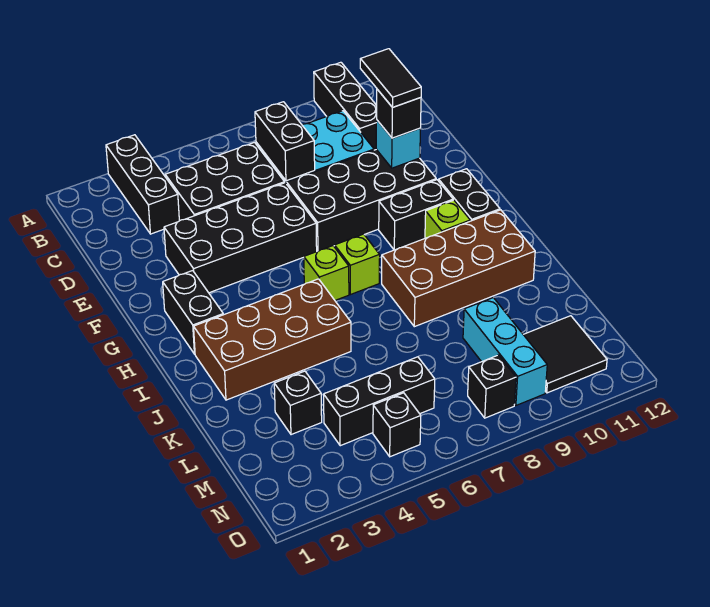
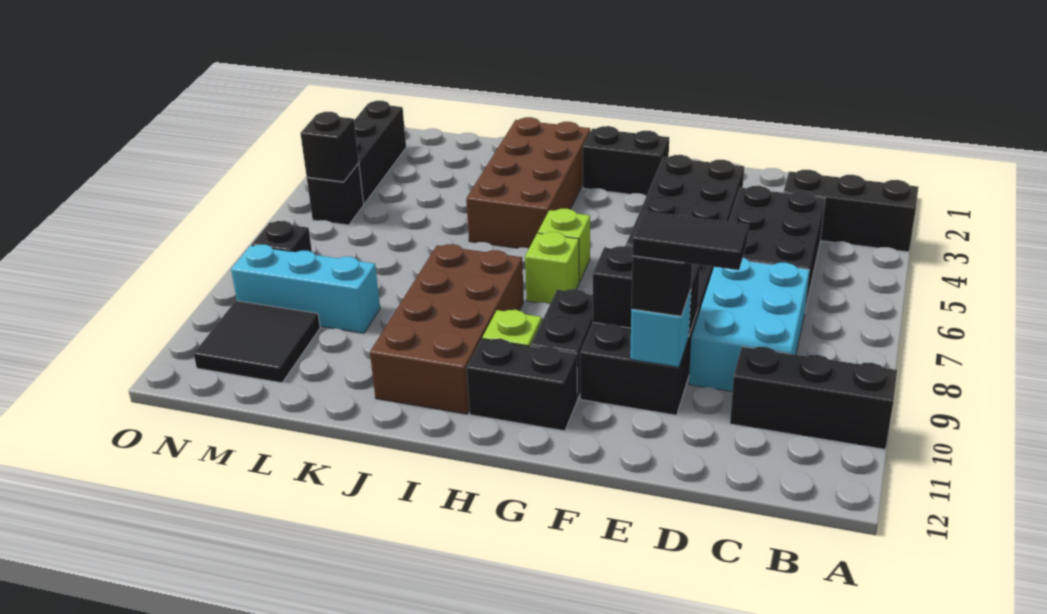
black brick C7:D7 level 2 -> black brick E9:F9 level 2
black brick L3 level 1 -> black brick N5 level 2
black brick M4:M6 level 1 -> black brick N2:N4 level 1

